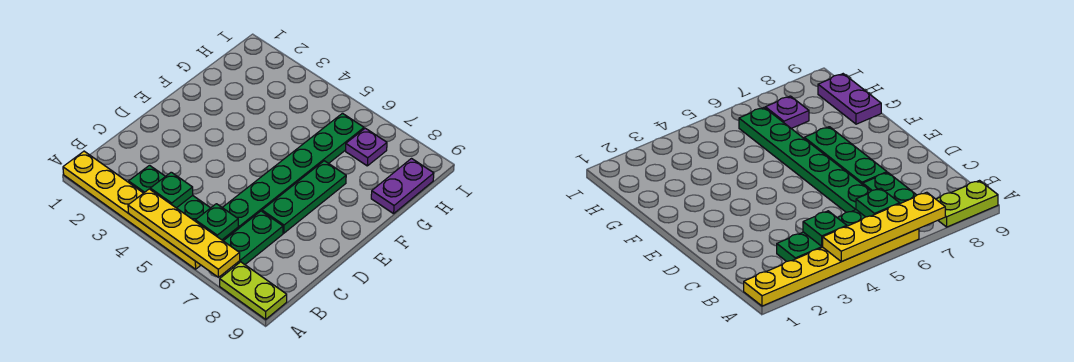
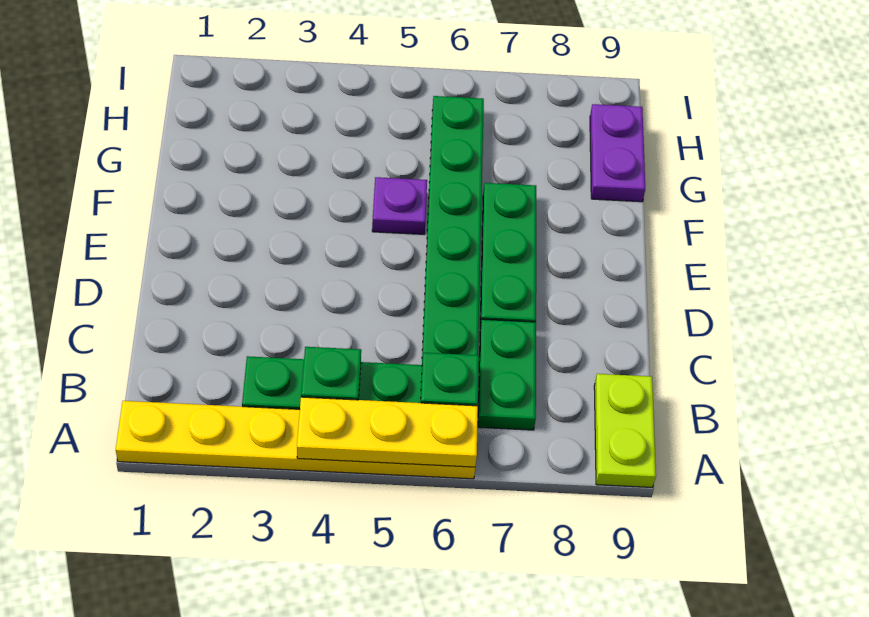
yellow plate A4:A7 level 2 -> yellow plate A4:A6 level 2
lime plate A8:A9 level 1 -> lime plate A9:B9 level 1
purple plate H7 level 1 -> purple plate F5 level 1

